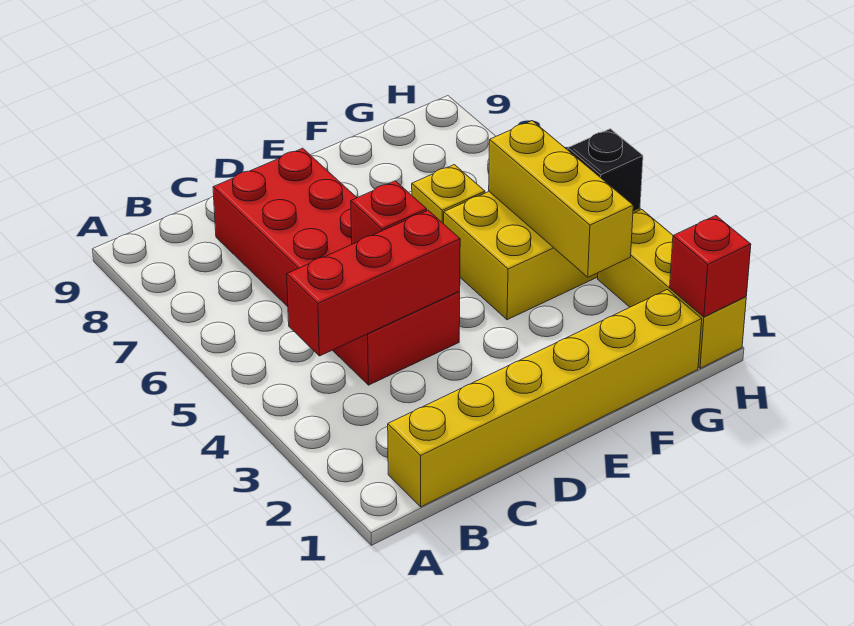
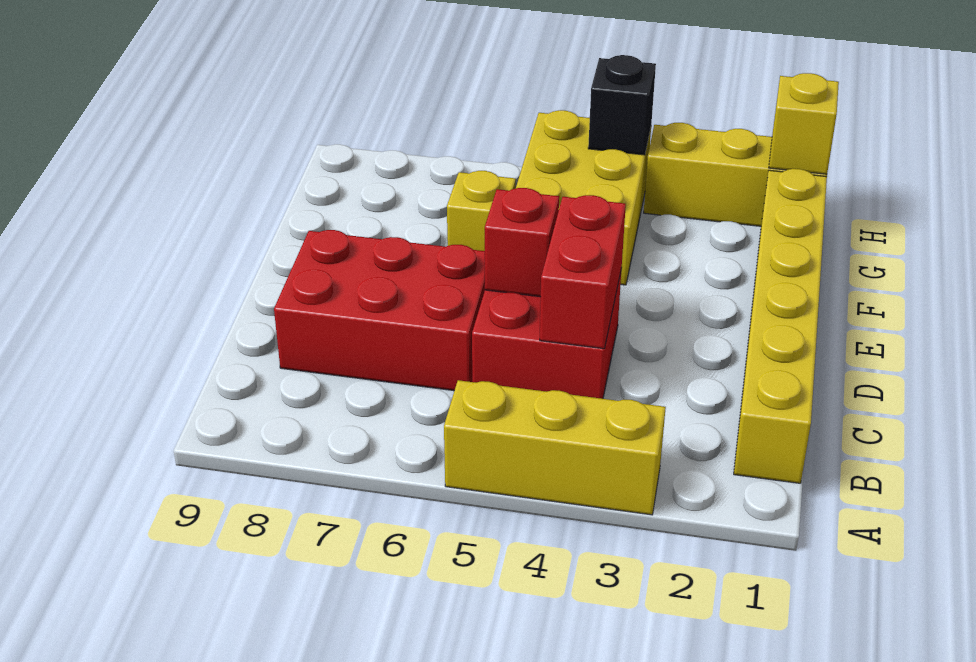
red brick B4:D4 level 2 -> red brick C4:D4 level 2
yellow brick G3:G5 level 2 -> yellow brick A3:A5 level 1
red brick H1 level 2 -> yellow brick H1 level 2

